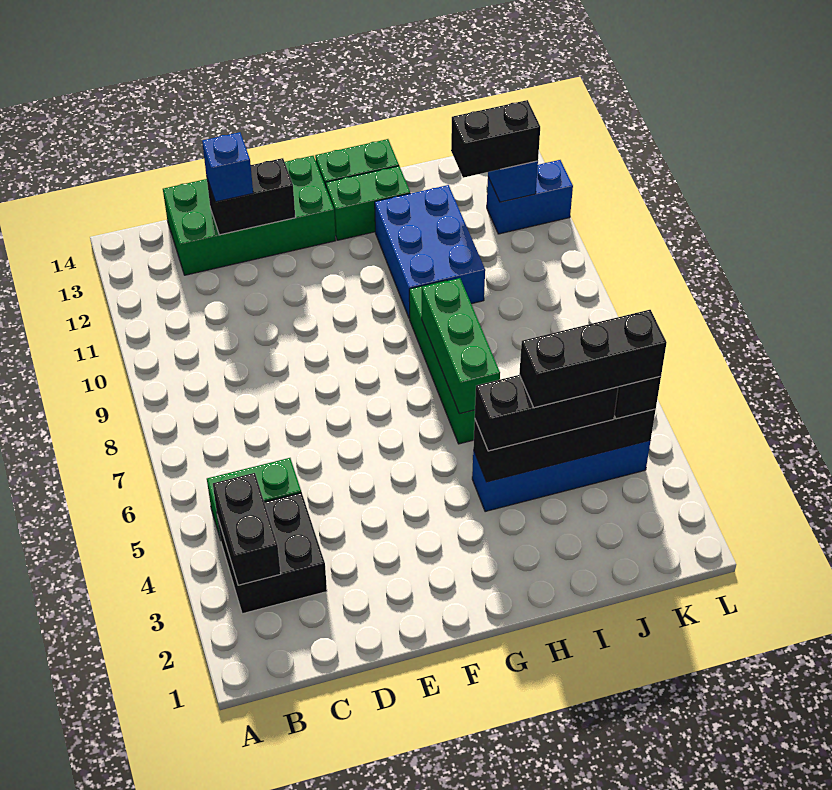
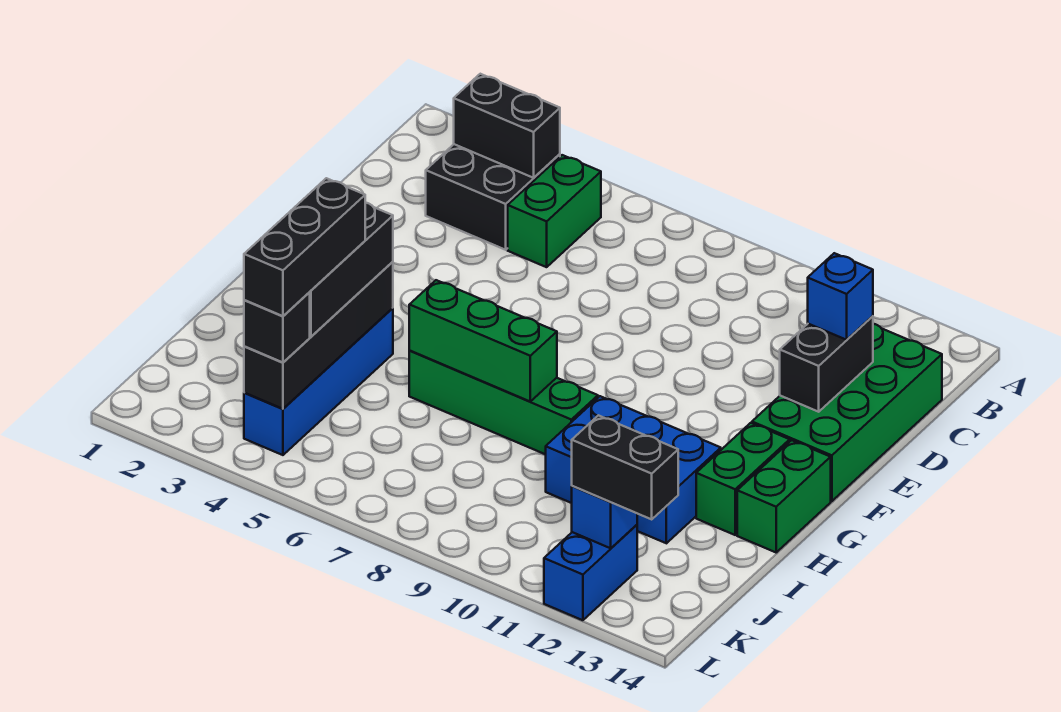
black brick J12:K12 level 3 -> black brick K12:K13 level 3

